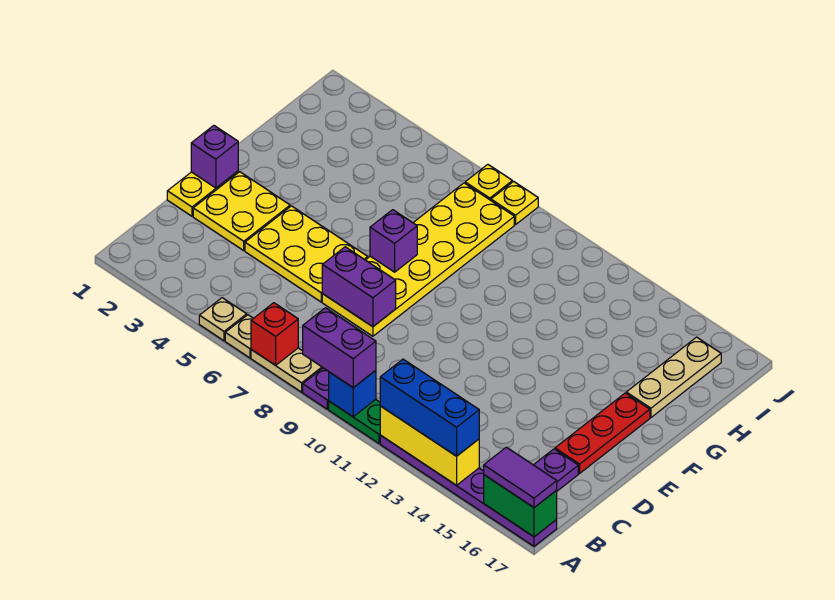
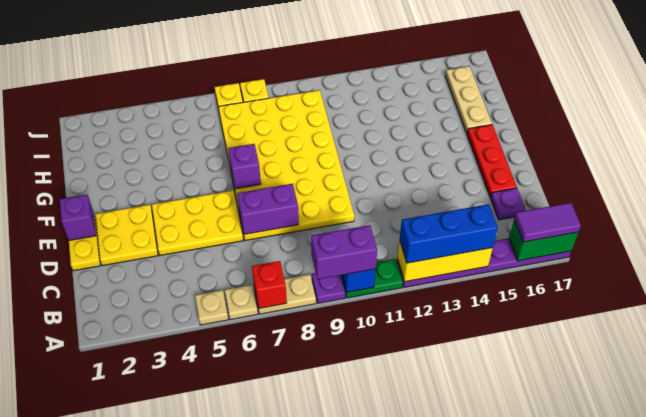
yellow plate D7:I8 level 1 -> yellow plate D7:I10 level 1

